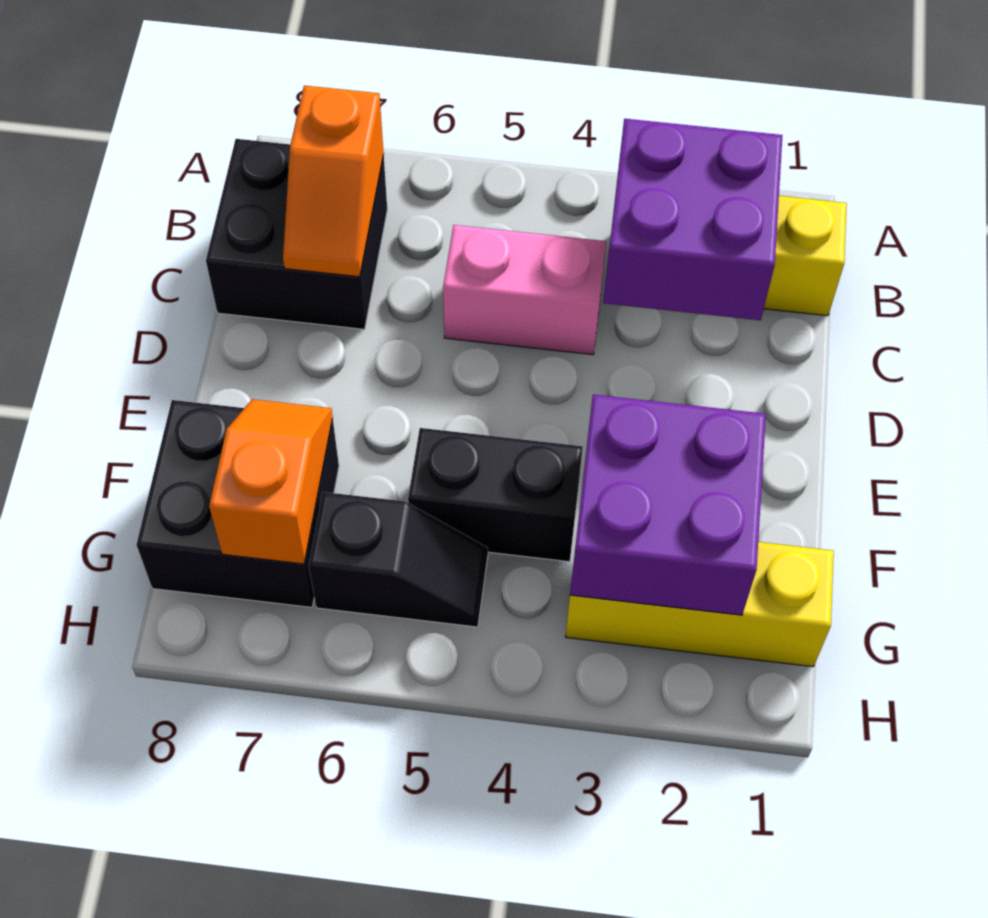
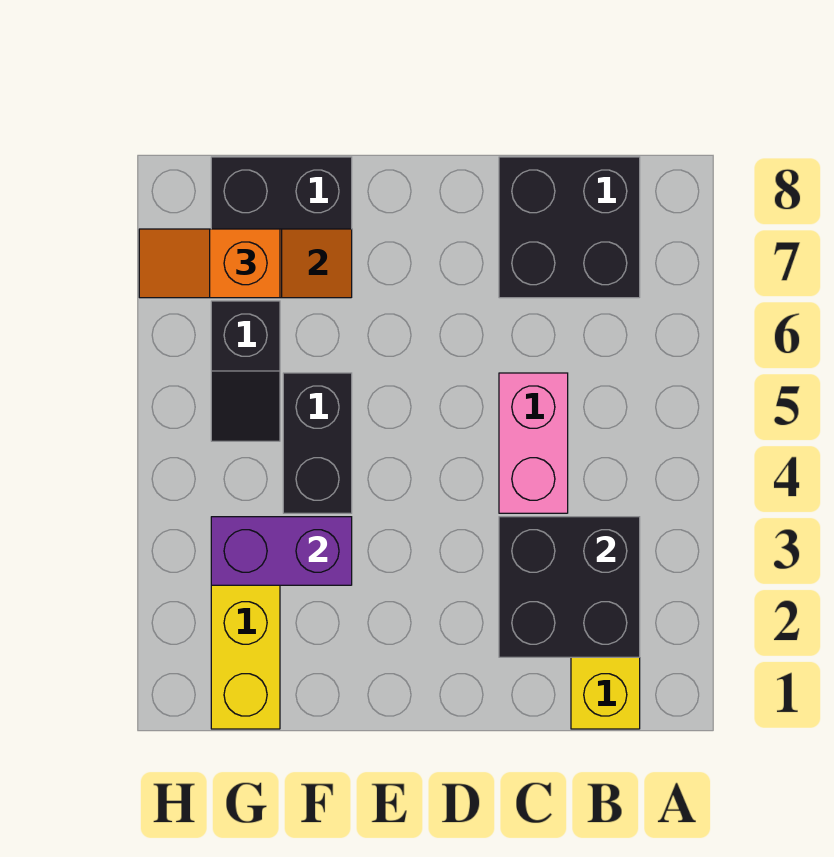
purple brick B2:C3 level 2 -> black brick B2:C3 level 2
orange slope B7:C7 level 2 top B -> orange slope G7:H7 level 3 top G
purple brick F2:G3 level 2 -> purple brick F3:G3 level 2

